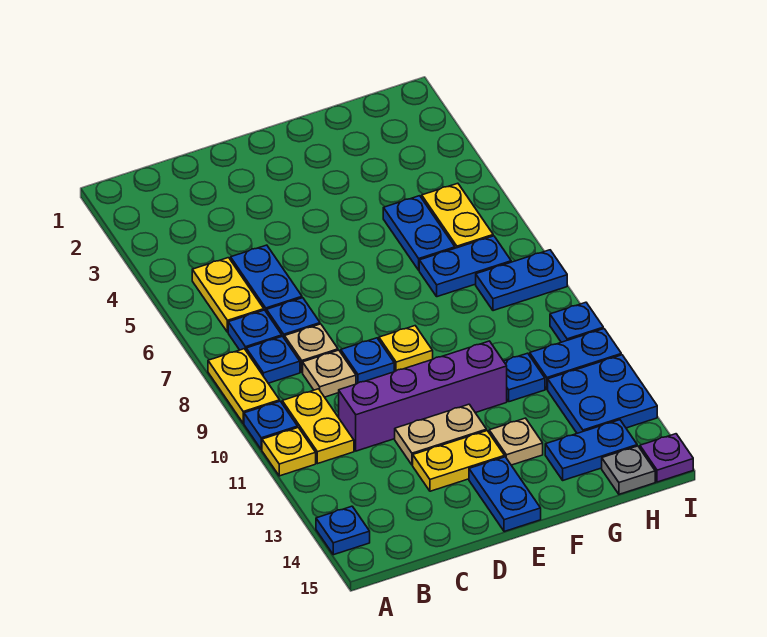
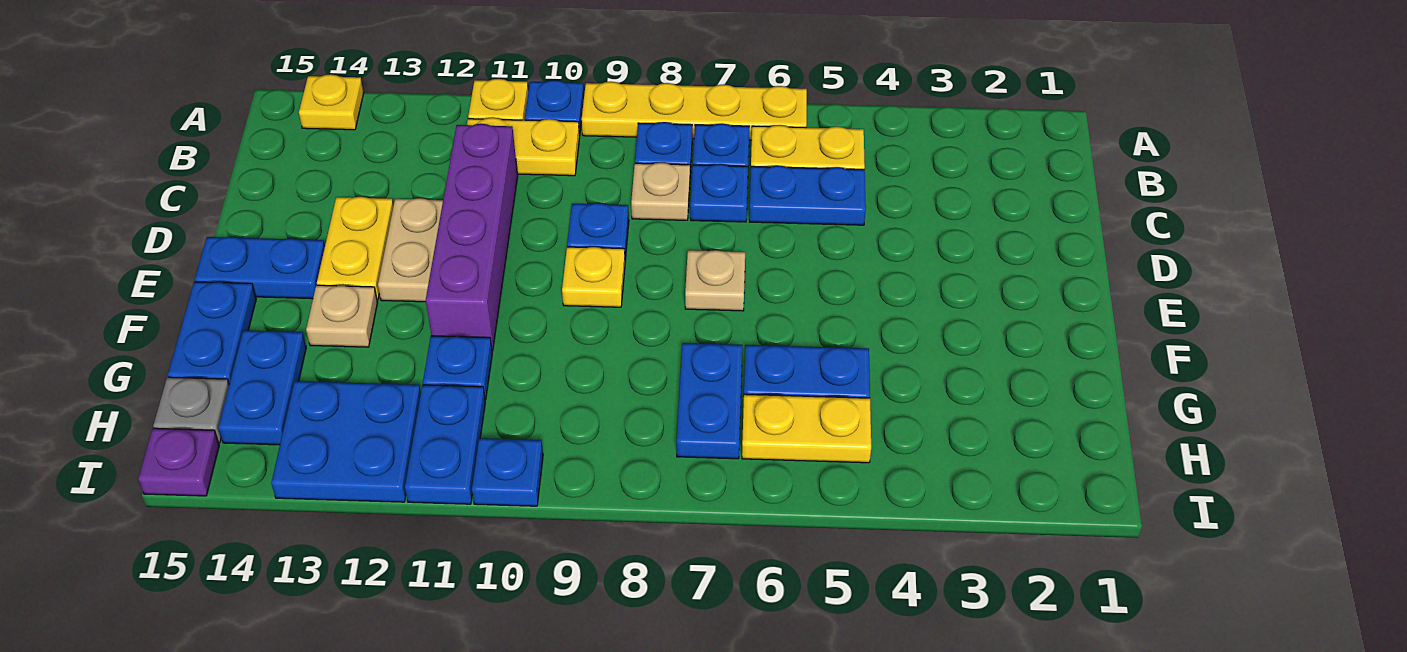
yellow plate A8:A9 level 1 -> yellow plate A6:A9 level 1
blue plate A14 level 1 -> yellow plate A14 level 1
tan plate C9 level 1 -> tan plate E7 level 1
blue plate H8:I8 level 1 -> blue plate F15:G15 level 1

